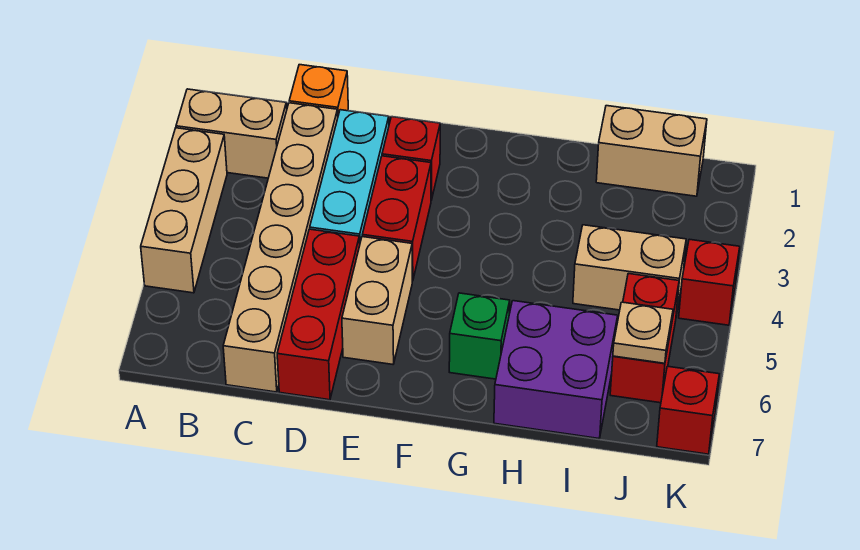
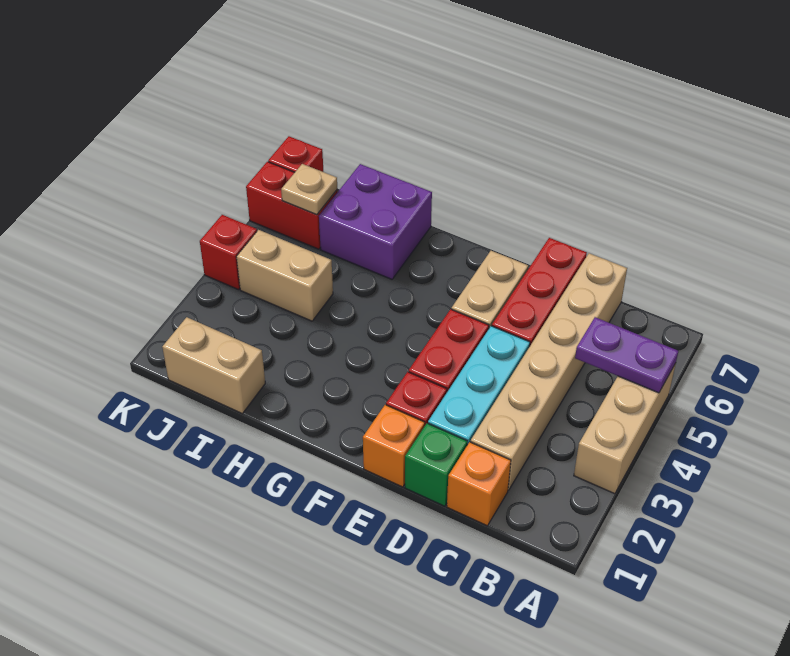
tan brick A2:B2 level 1 -> none
none -> purple plate A5:B5 level 2
none -> orange brick E1 level 1
green brick G6 level 1 -> green brick D1 level 1
red brick J5:J6 level 1 -> red brick J6:K6 level 1

